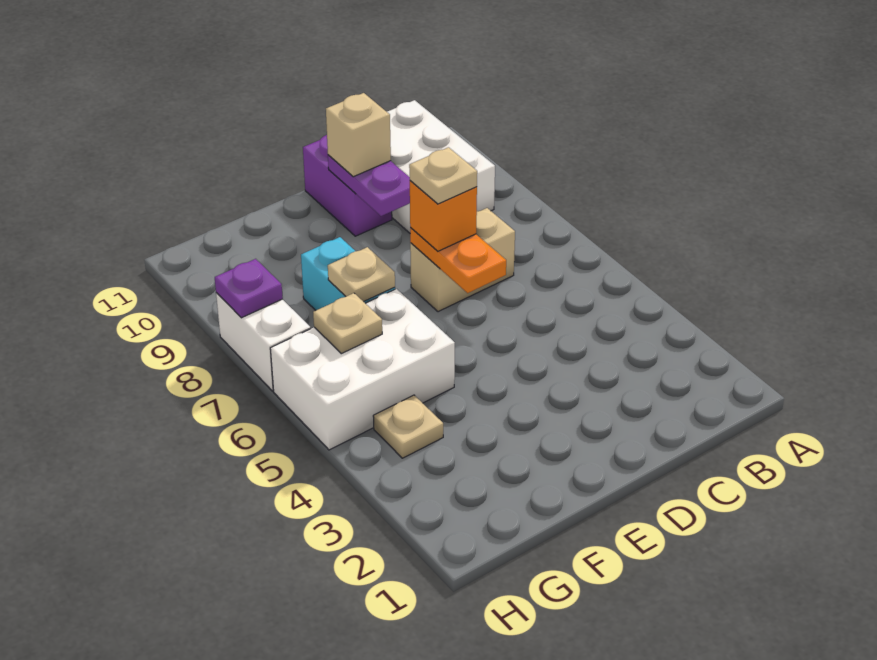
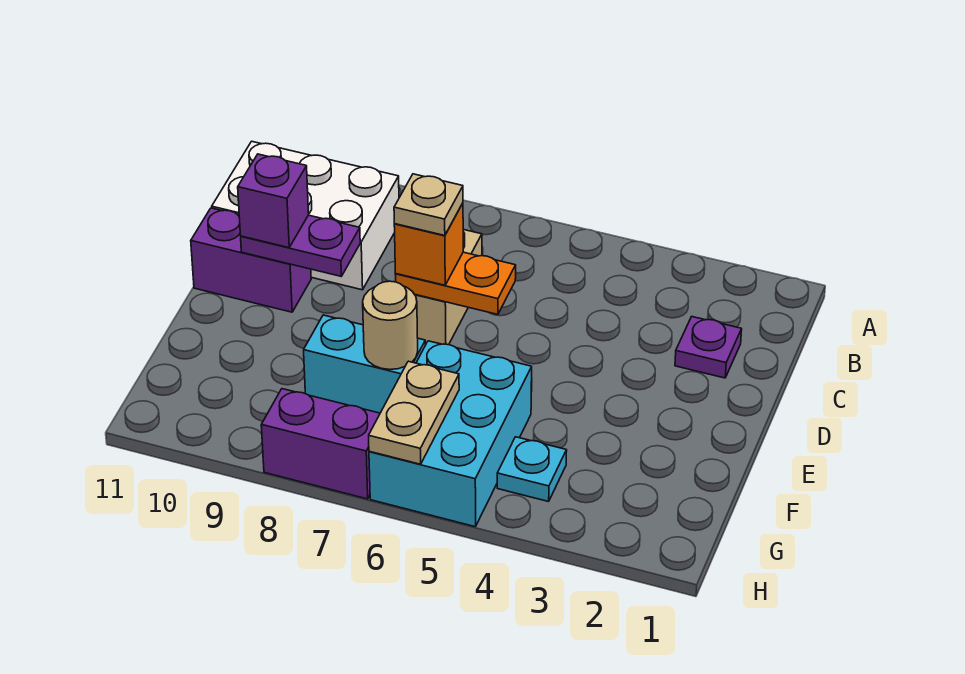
tan brick D10 level 3 -> purple brick D10 level 3
white brick F5:H6 level 1 -> cyan brick F5:H6 level 1
tan plate F7 level 2 -> tan round brick F7 level 2
tan plate G4 level 1 -> cyan plate G4 level 1
tan plate G6 level 2 -> tan plate G6:H6 level 2
white brick H7:H8 level 1 -> purple brick H7:H8 level 1
purple plate H8 level 2 -> purple plate C2 level 1

